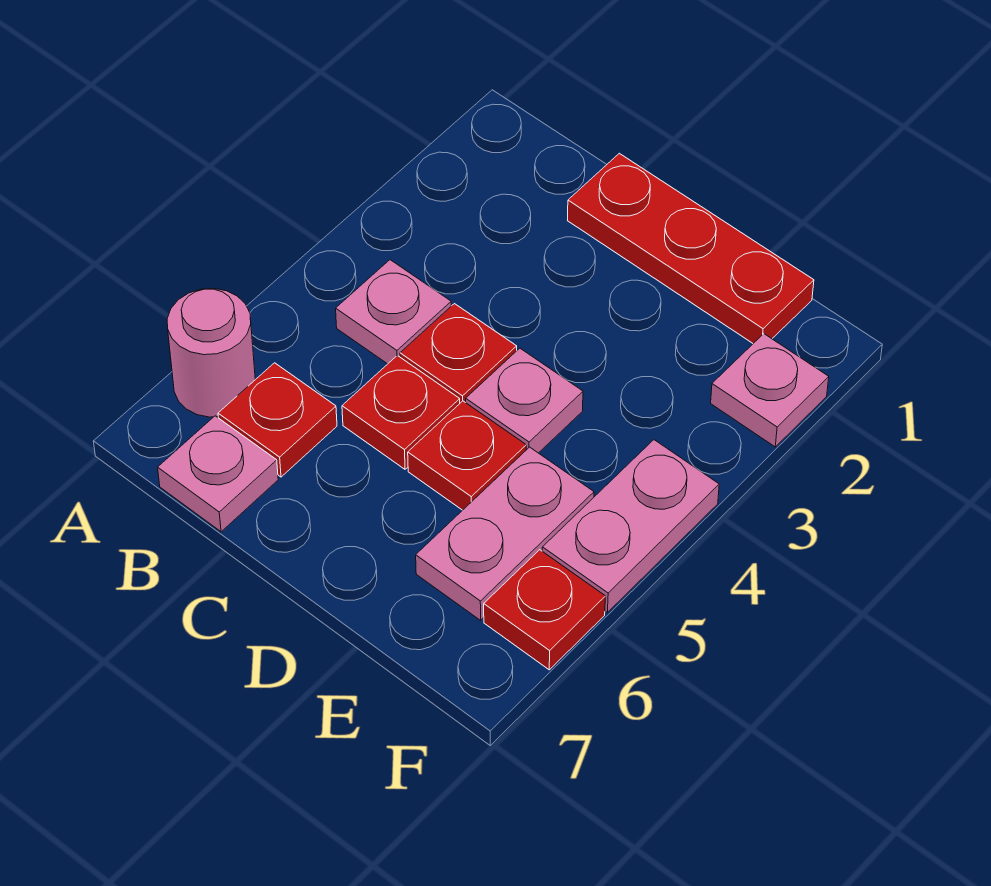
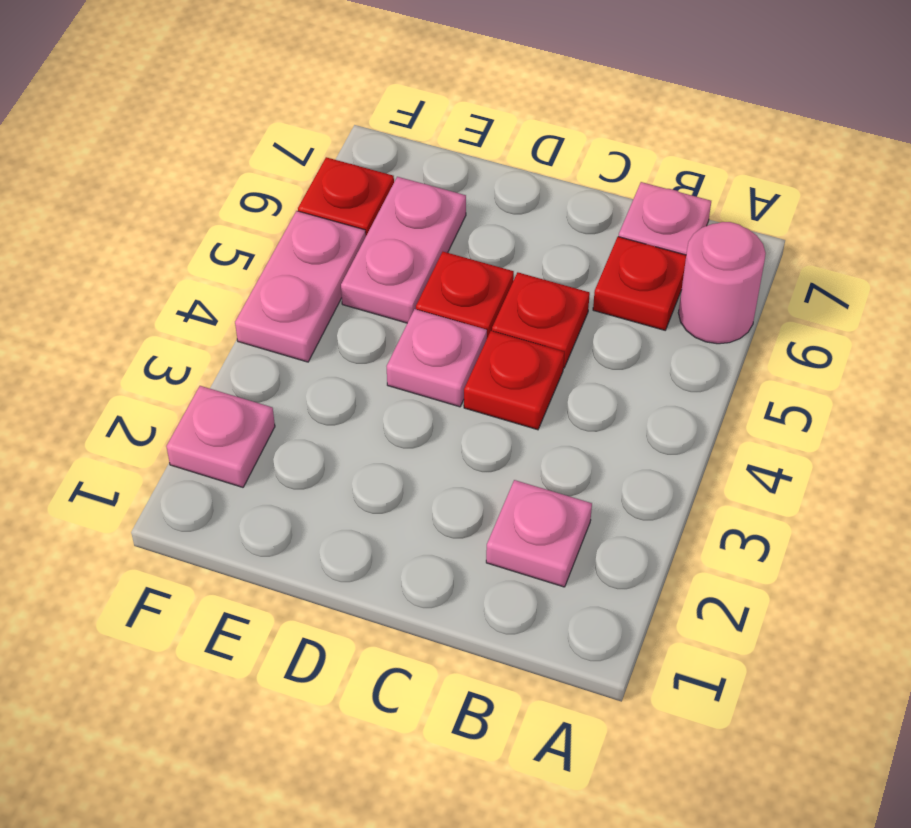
pink plate B4 level 1 -> pink plate B2 level 1
red plate C1:E1 level 1 -> none

